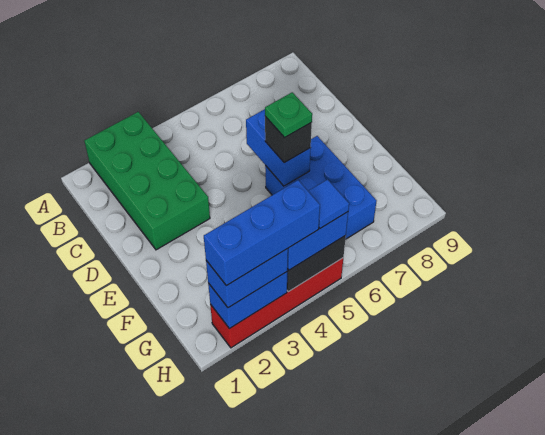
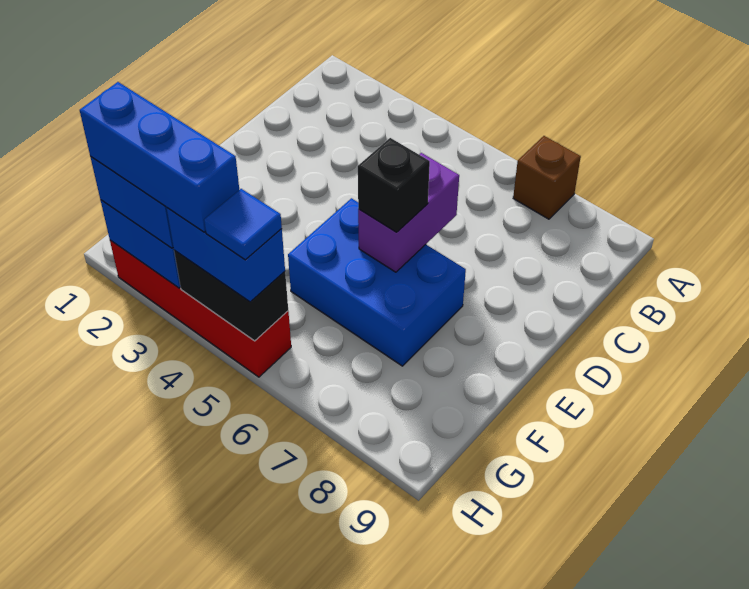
green brick A2:D3 level 1 -> none
none -> brown brick A7 level 1
blue brick D6:E6 level 2 -> purple brick D6:E6 level 2
blue brick E6:G7 level 1 -> blue brick E5:F7 level 1
green plate E6 level 4 -> none

